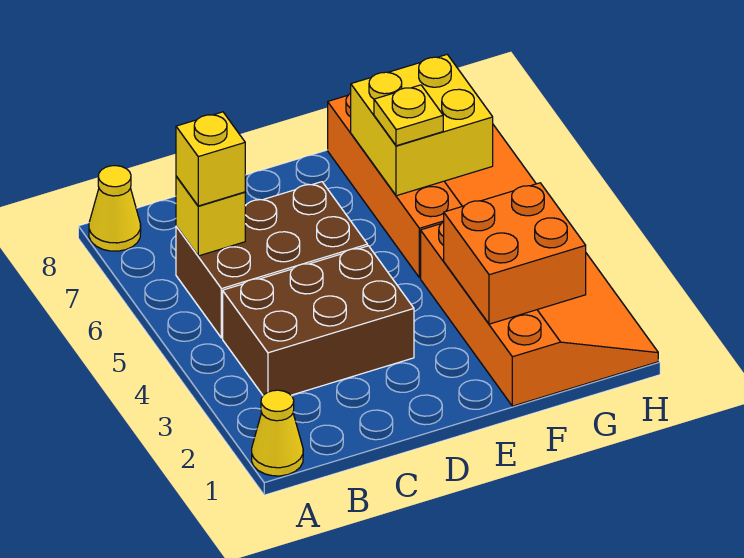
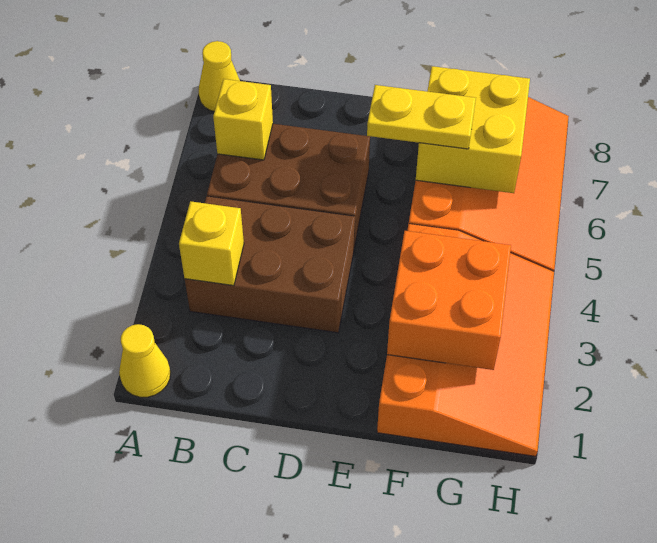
yellow brick B6 level 3 -> yellow brick B3 level 2
yellow plate F6 level 3 -> yellow plate E6:F6 level 3

